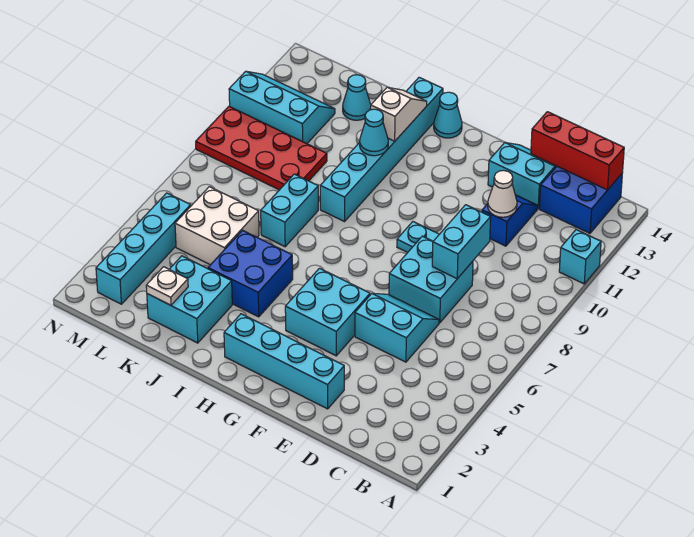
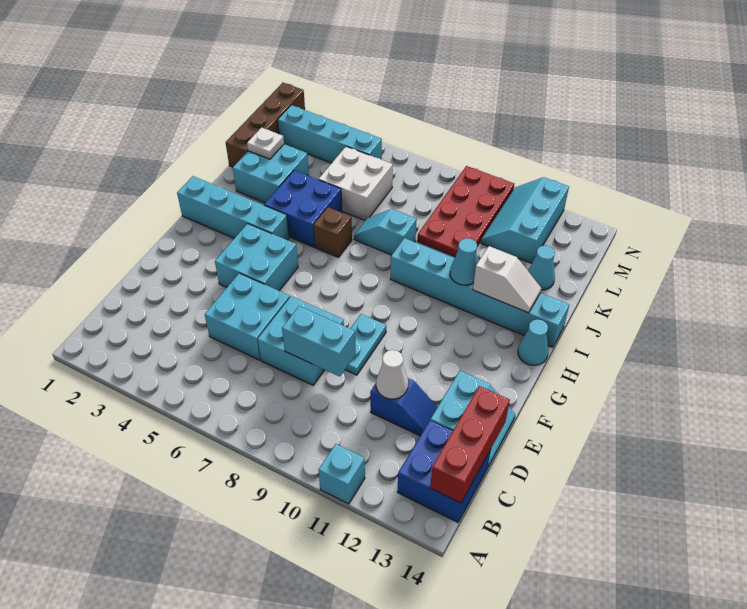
cyan slope D5:E6 level 1 top 5 -> cyan brick D5:E6 level 1
cyan brick E2:H2 level 1 -> cyan brick H1:H4 level 1
none -> brown brick I6 level 1
cyan brick J7:J8 level 1 -> cyan slope J7:J8 level 1 top 8
none -> brown brick K1:N1 level 1
cyan slope L11:N12 level 1 top 11 -> cyan slope L11:N12 level 1 top 12

